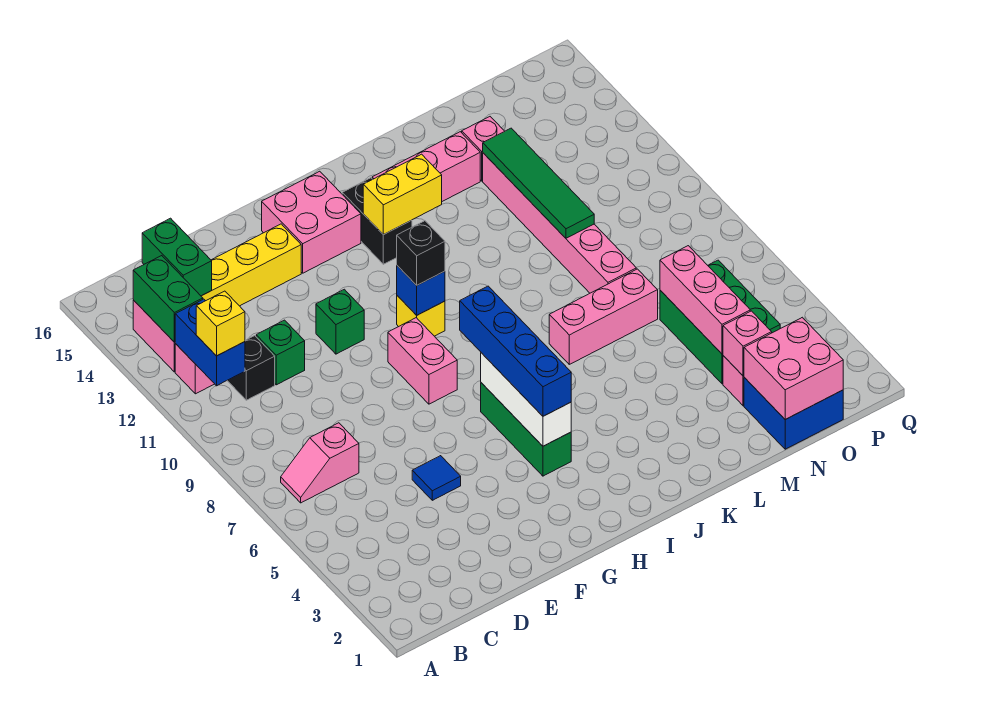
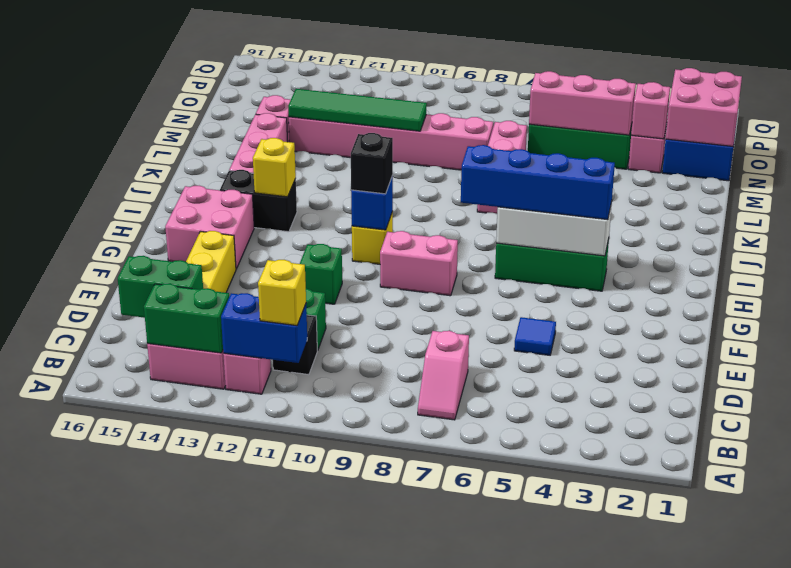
yellow brick I13:J13 level 2 -> yellow brick I13 level 2

